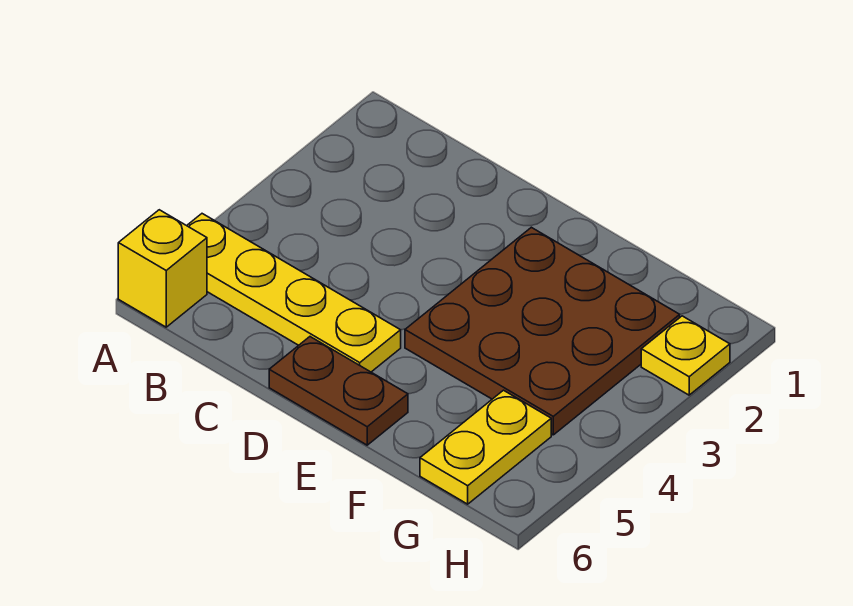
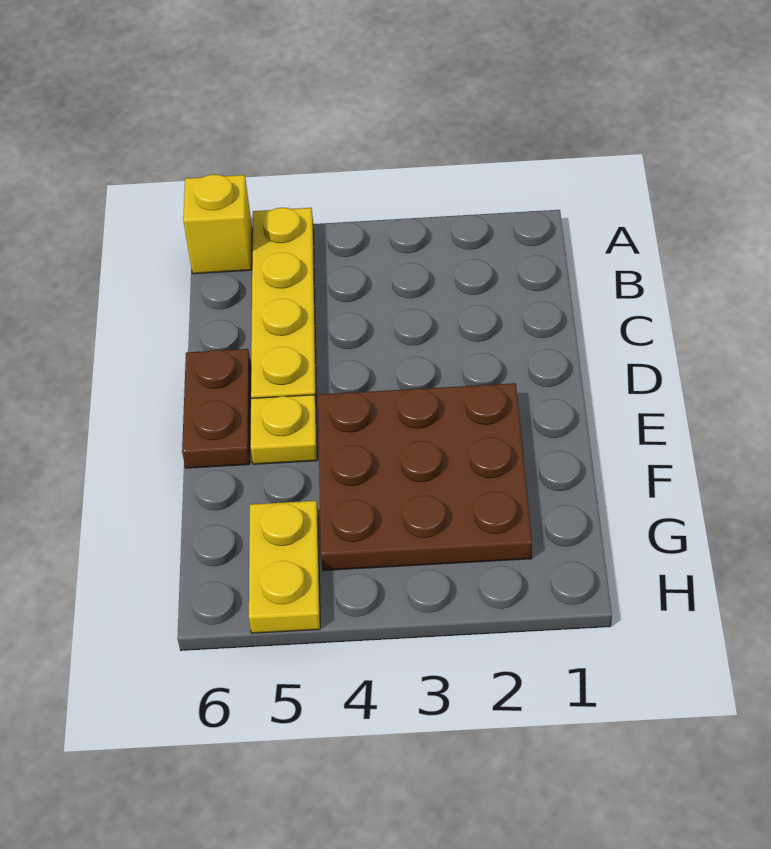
yellow plate G5:G6 level 1 -> yellow plate G5:H5 level 1
yellow plate H2 level 1 -> yellow plate E5 level 1

